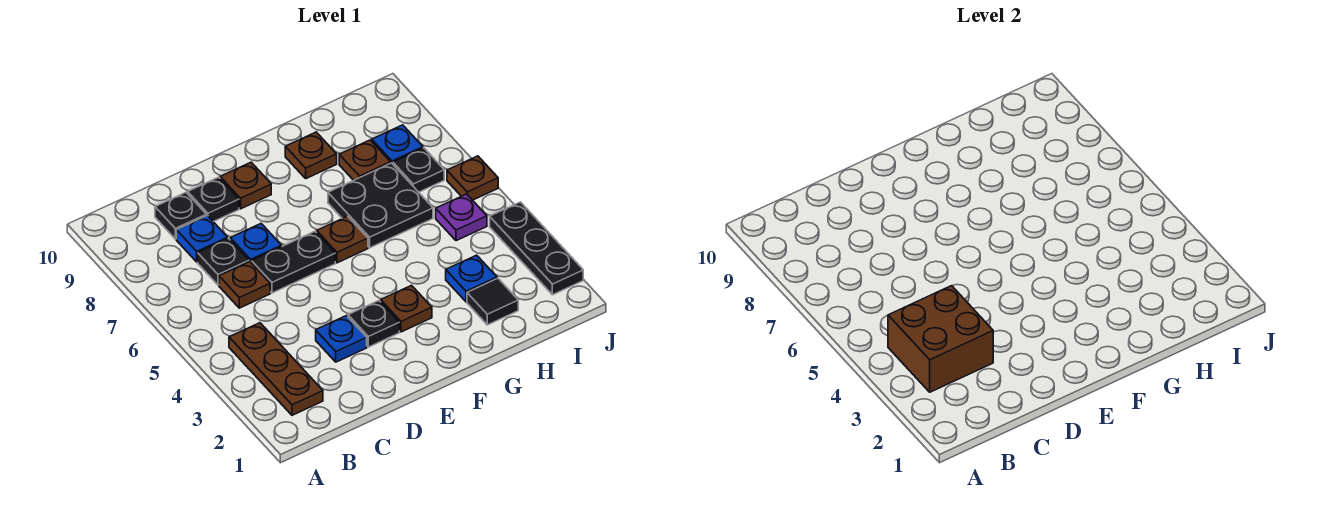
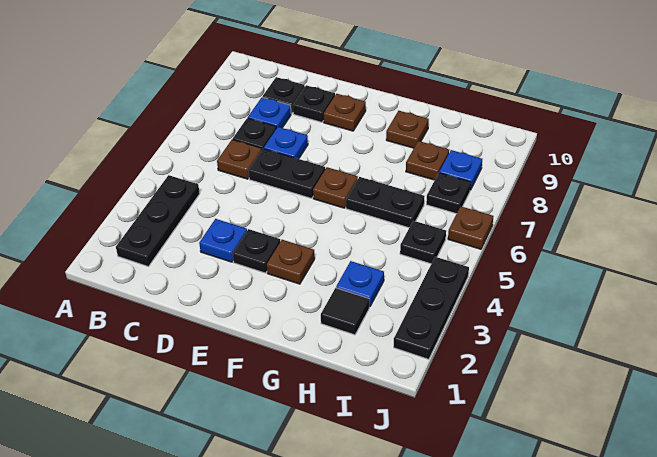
brown plate B2:B4 level 1 -> black plate B2:B4 level 1
brown brick B3:C4 level 2 -> none
black plate G6:H7 level 1 -> black plate G6:H6 level 1
purple plate I5 level 1 -> black plate I5 level 1

